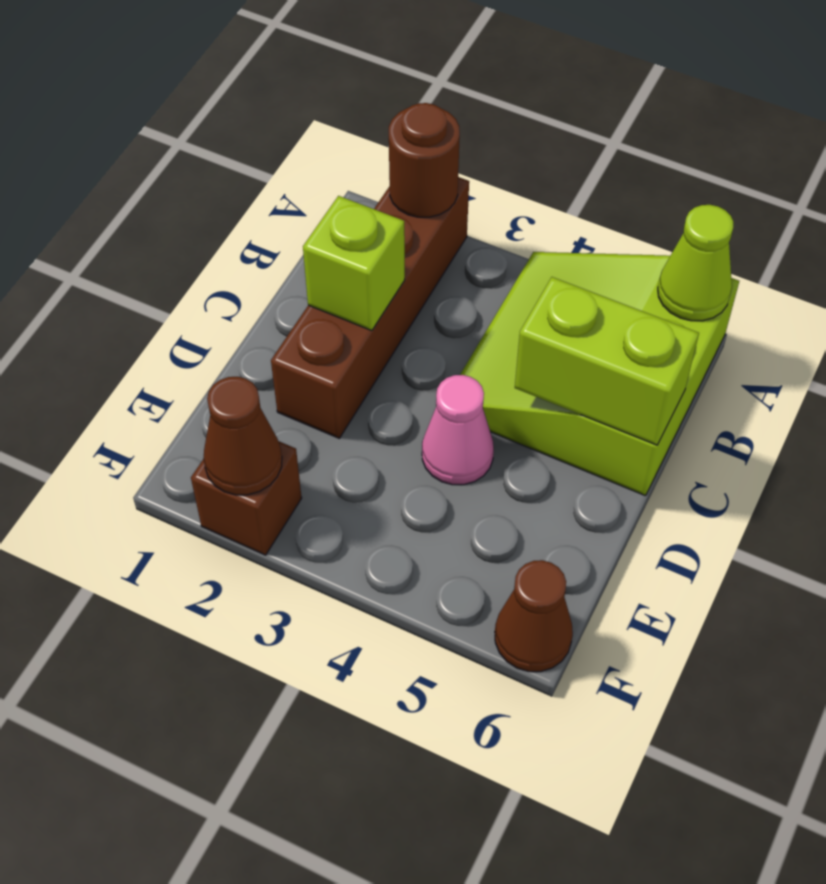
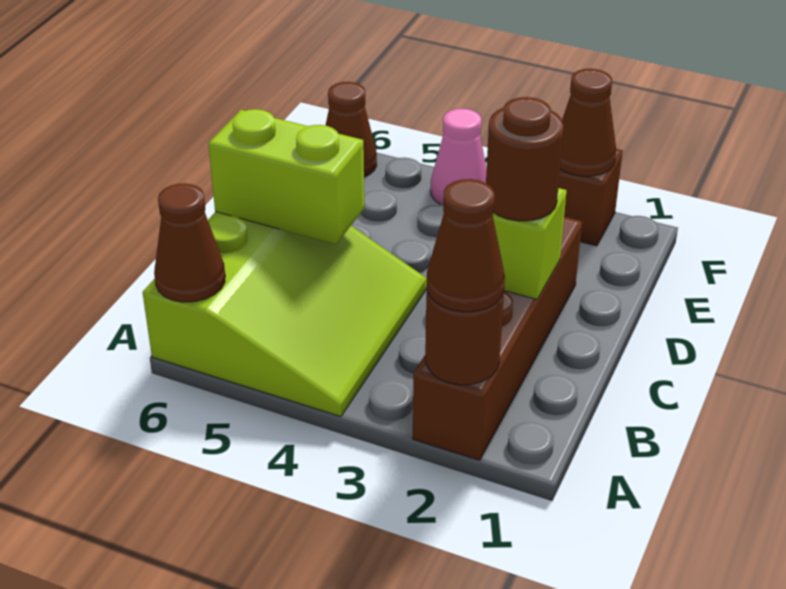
none -> brown cone A2 level 3
lime cone A6 level 2 -> brown cone A6 level 2
none -> brown round brick C2 level 3
pink cone D4 level 1 -> pink cone F4 level 1

